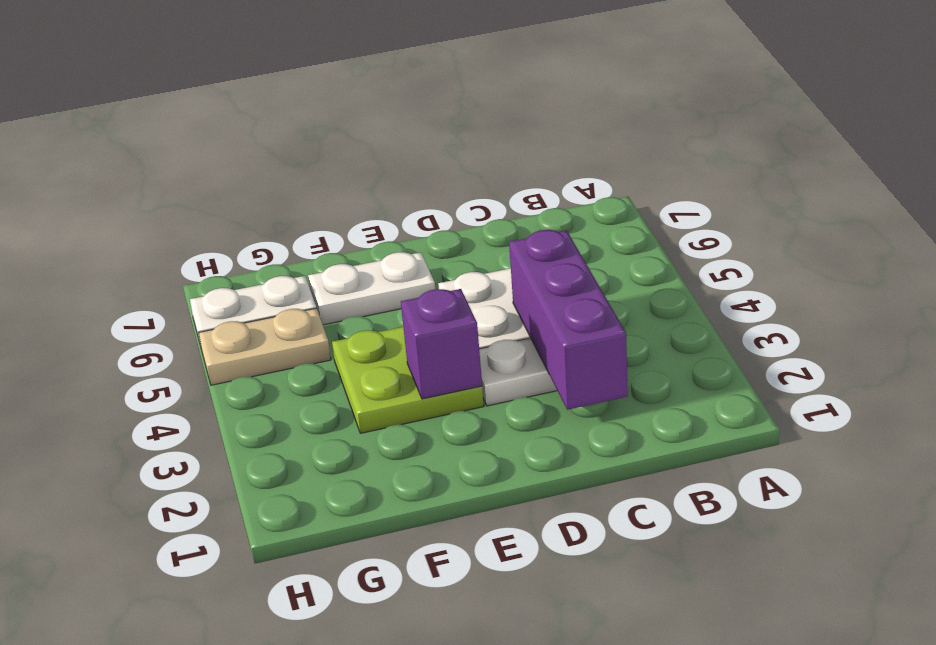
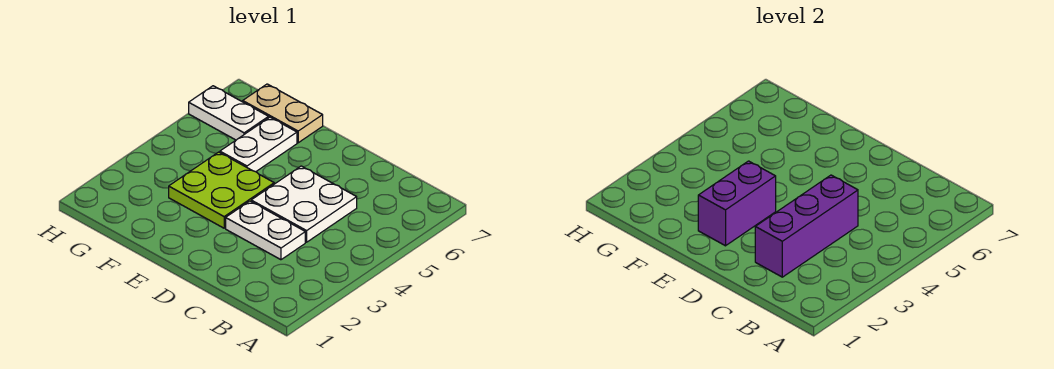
purple brick E3 level 2 -> purple brick E2:E3 level 2
white plate E6:F6 level 1 -> white plate F5:F6 level 1
tan plate G5:H5 level 1 -> tan plate F7:G7 level 1

